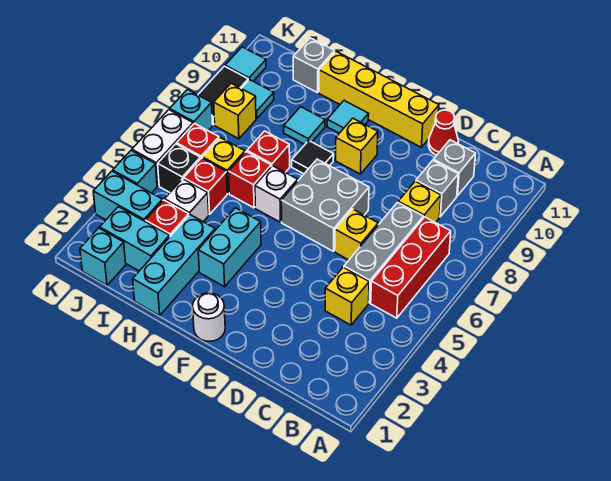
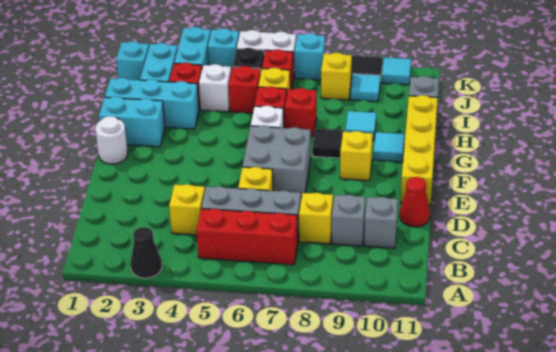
none -> black cone A3 level 1
cyan brick G3:G4 level 1 -> cyan brick G1:G2 level 1

